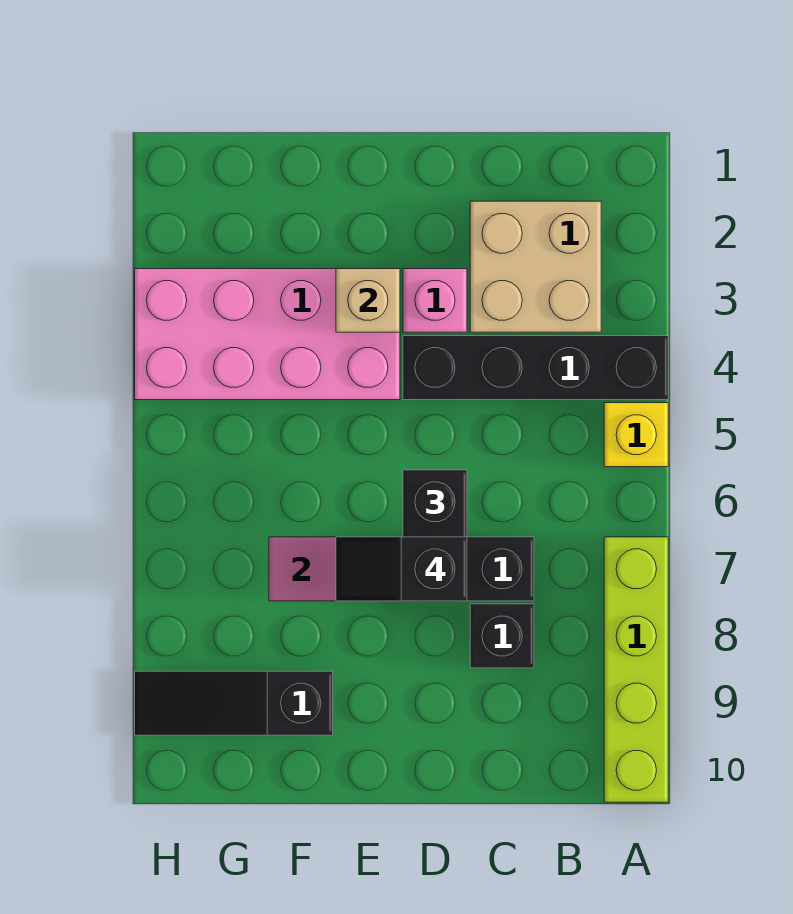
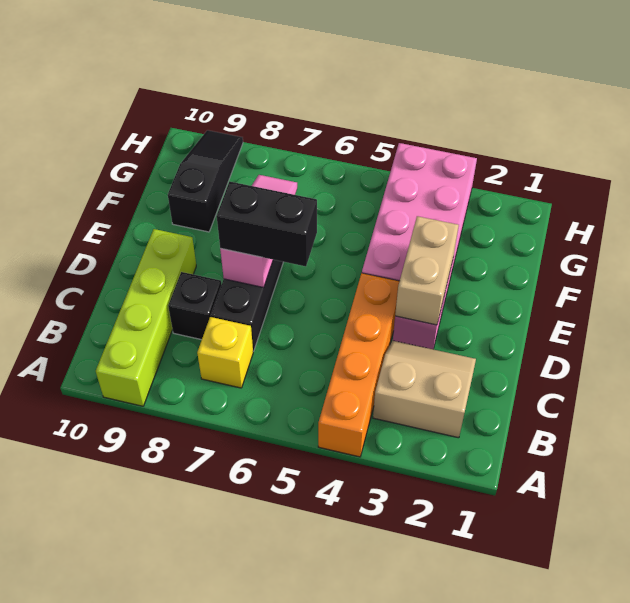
black brick A4:D4 level 1 -> orange brick A4:D4 level 1
yellow brick A5 level 1 -> yellow brick B7 level 1
lime brick A7:A10 level 1 -> lime brick A9:D9 level 1
tan brick B2:C3 level 1 -> tan slope B2:C3 level 1 top B
black slope D7:E7 level 4 top D -> none
tan brick E3 level 2 -> tan brick D3:E3 level 2

